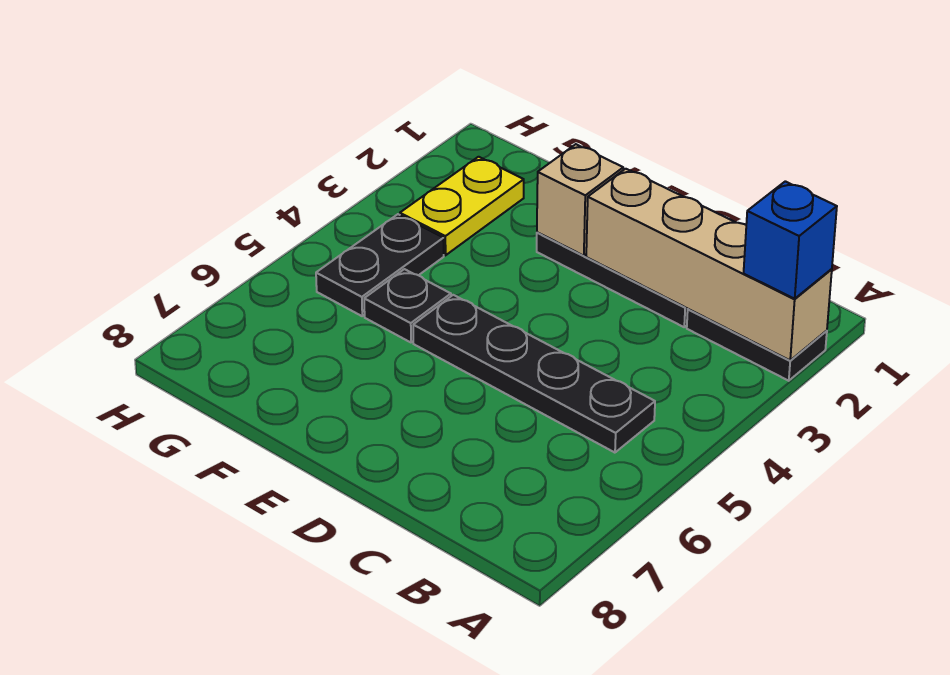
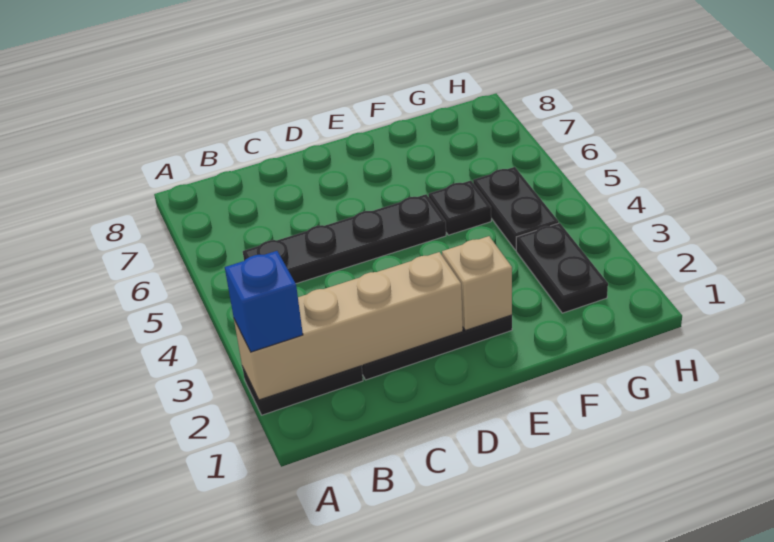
yellow plate G2:G3 level 1 -> black plate G2:G3 level 1

